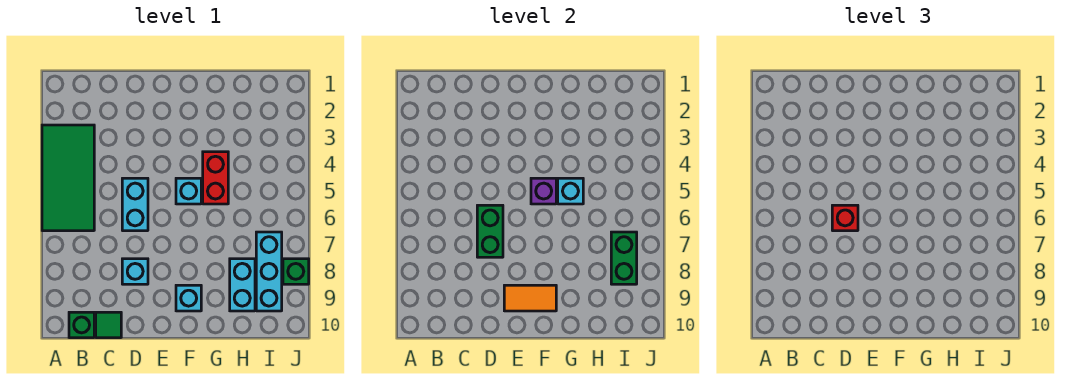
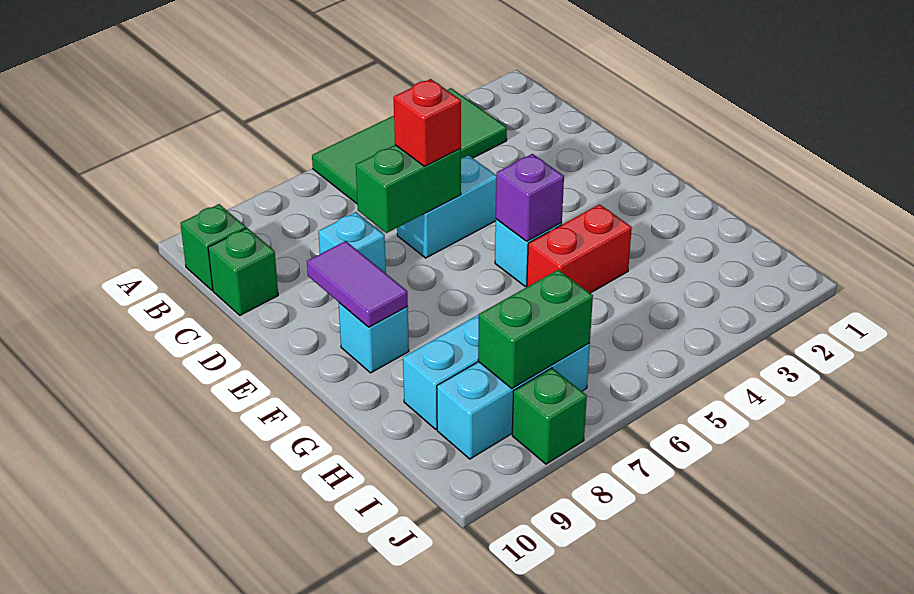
green tile C10 level 1 -> green brick C10 level 1
orange tile E9:F9 level 2 -> purple tile E9:F9 level 2
cyan brick G5 level 2 -> none

